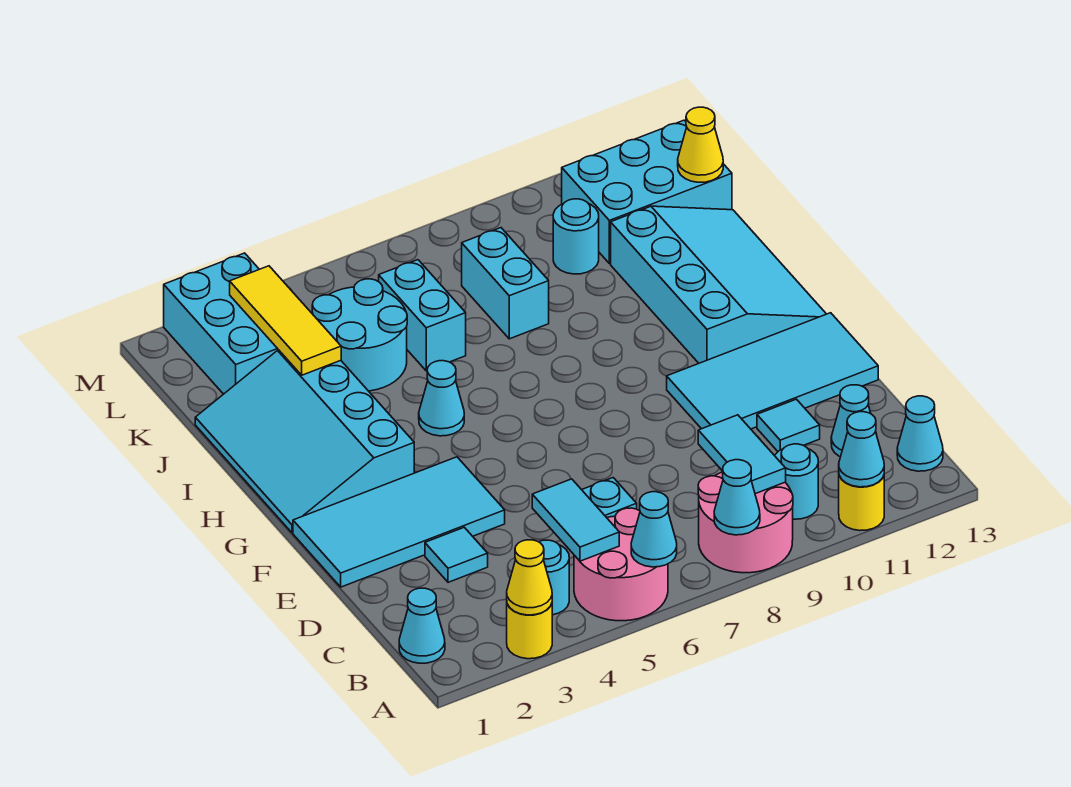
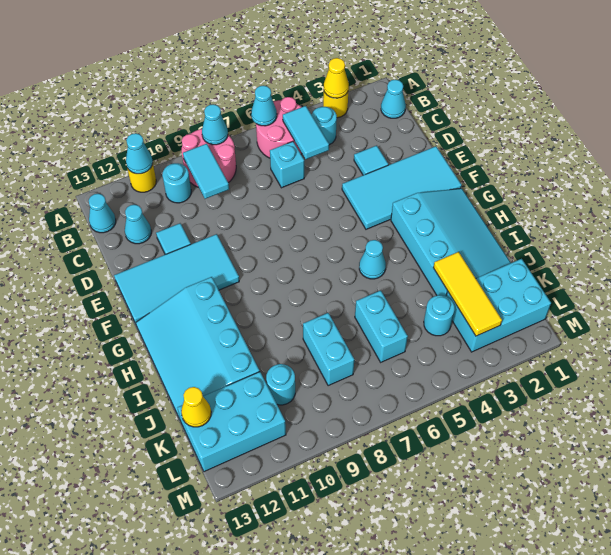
cyan round brick J4:K5 level 1 -> cyan round brick K4 level 1
cyan brick K2:M3 level 1 -> cyan brick K1:L3 level 1

